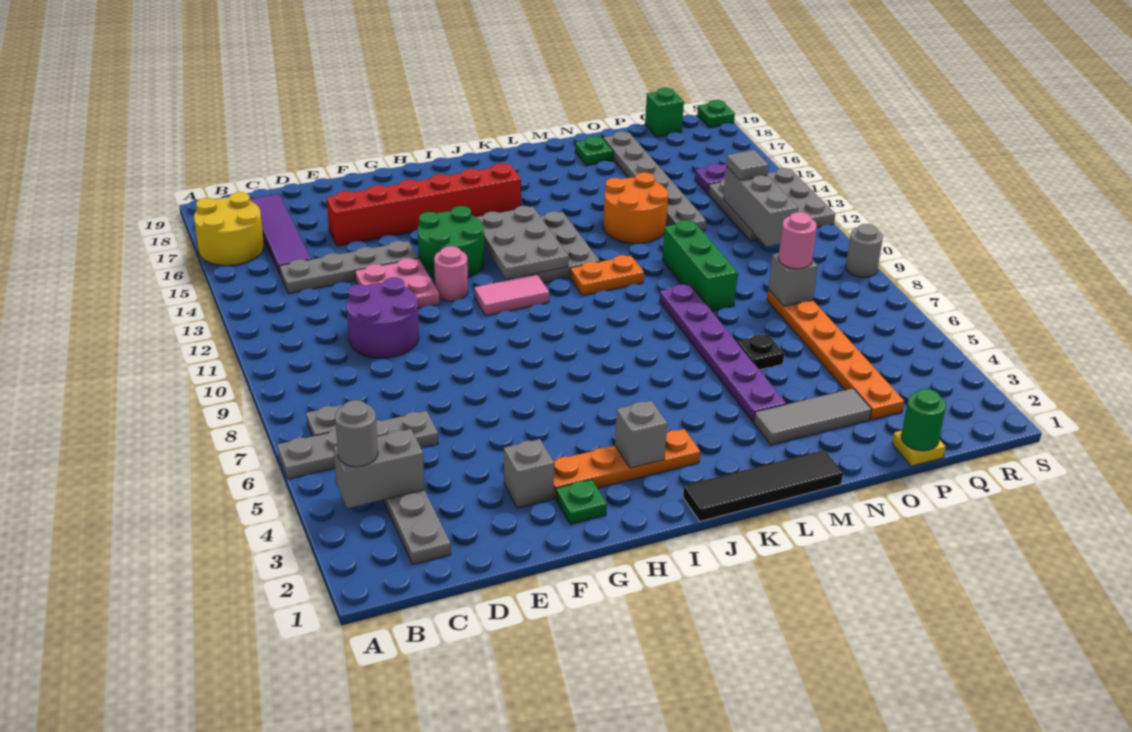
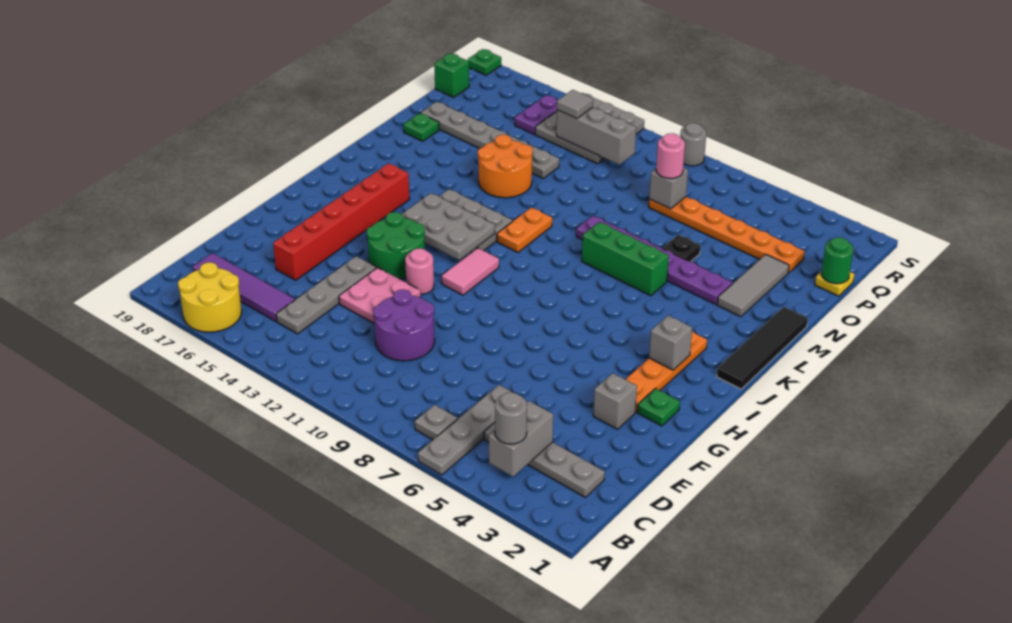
green brick N9:N11 level 1 -> green brick L6:L8 level 1

